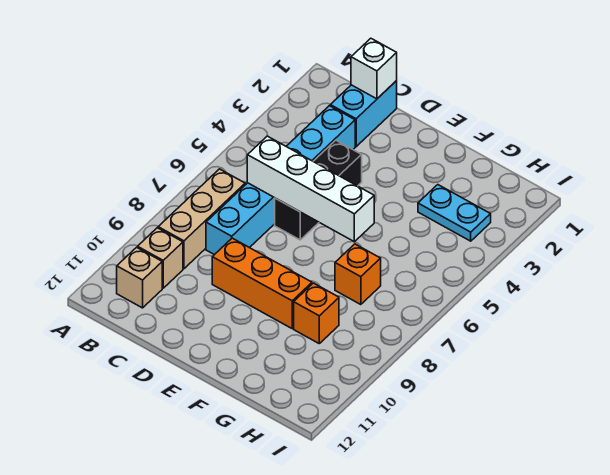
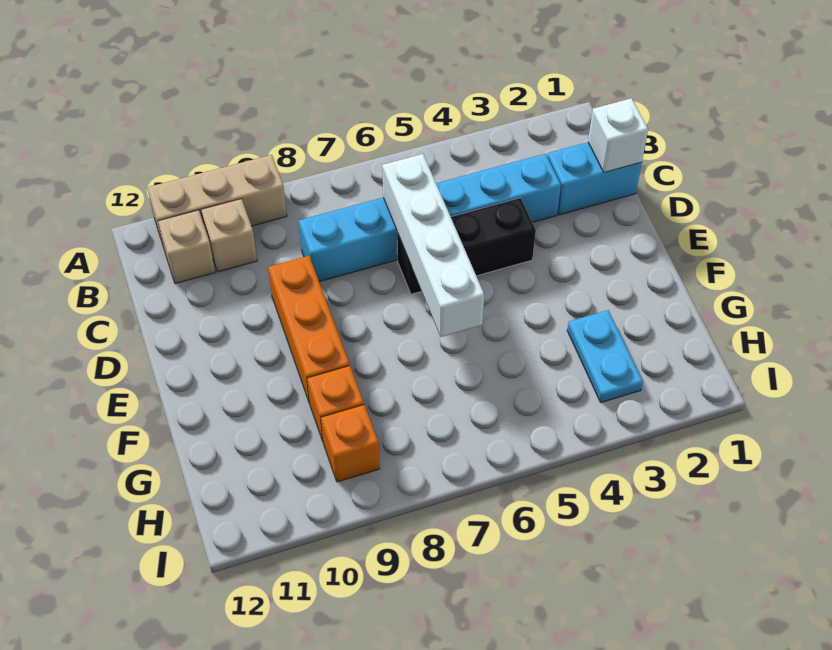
tan brick B7:B9 level 1 -> tan brick A9:A11 level 1
orange brick G7 level 1 -> orange brick H9 level 1

